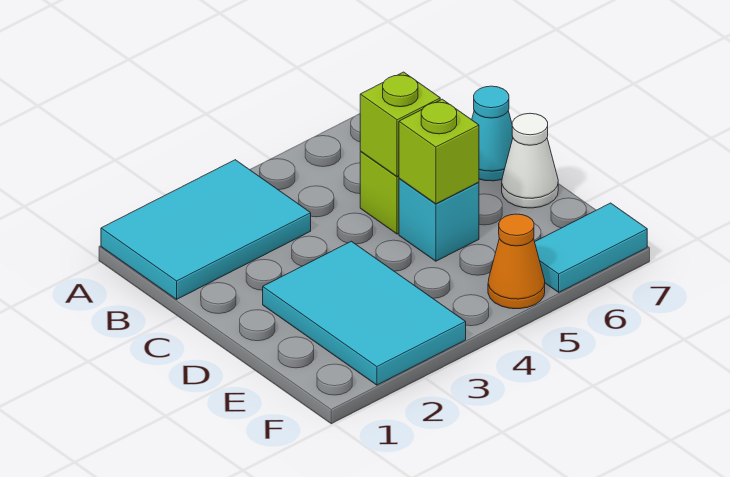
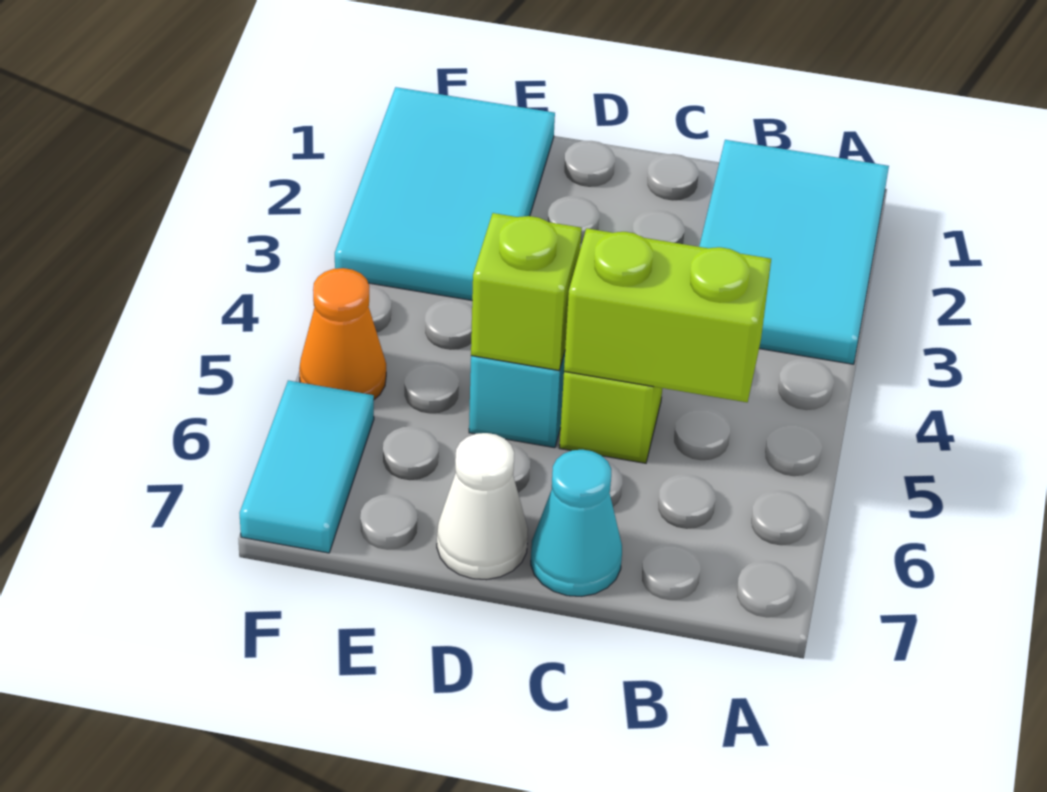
lime brick C5 level 2 -> lime brick B5:C5 level 2
cyan tile D2:F3 level 1 -> cyan tile E1:F3 level 1

